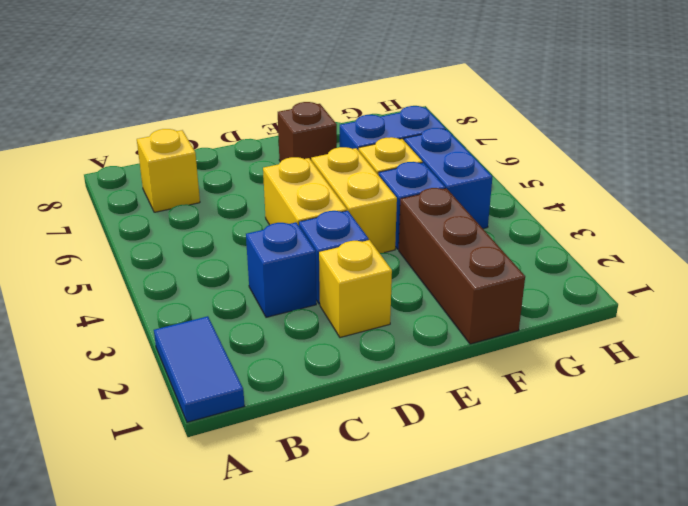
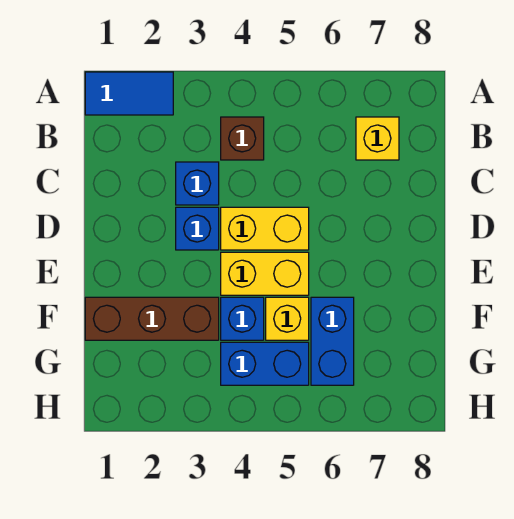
yellow brick D2 level 1 -> none
brown brick E7 level 1 -> brown brick B4 level 1

